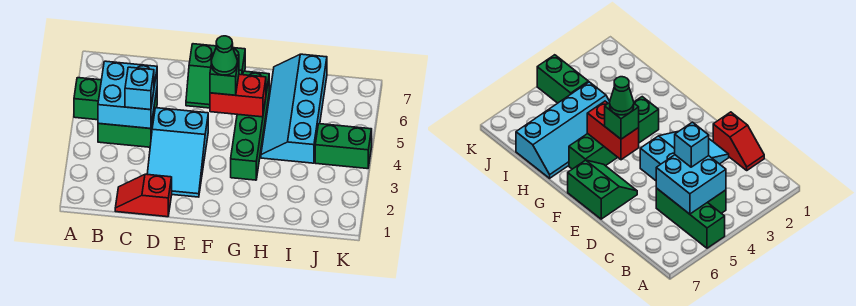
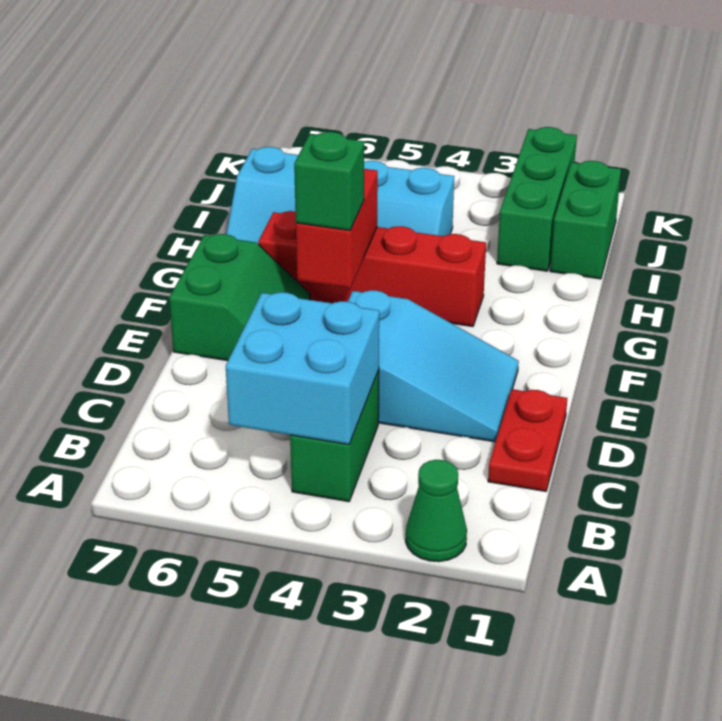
green brick A5:C5 level 1 -> green brick I2:K2 level 1
red slope C1:D1 level 1 top D -> red plate C1:D1 level 1
cyan brick C4 level 3 -> none
green cone F5 level 4 -> green cone A2 level 1
green brick G3:G6 level 1 -> red brick G3:G6 level 1
green brick J4:K4 level 1 -> green brick I1:J1 level 1

